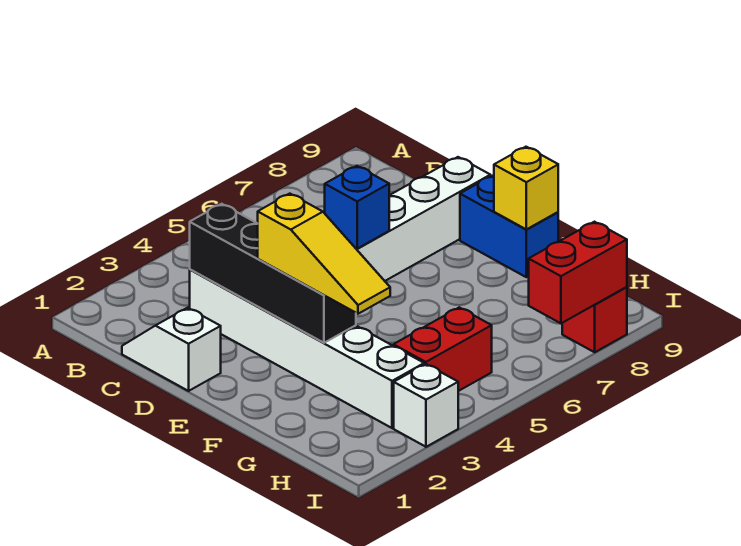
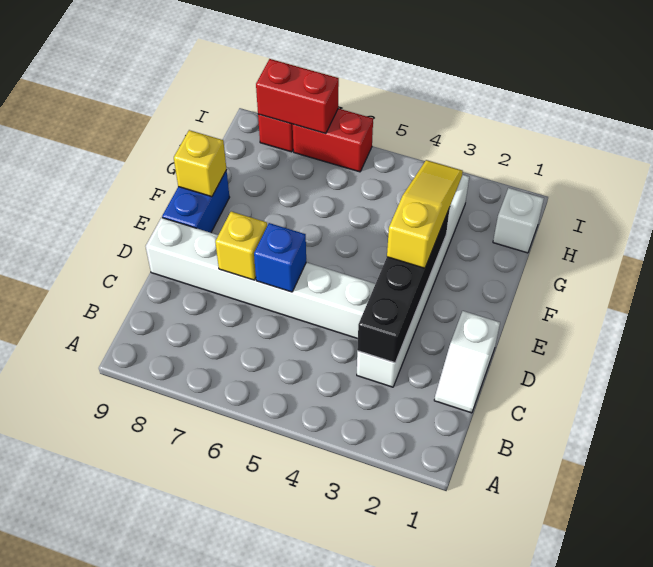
none -> yellow brick D7 level 2
red brick H4:H5 level 1 -> red brick I6:I7 level 1
white brick I3 level 1 -> white brick H1 level 1

